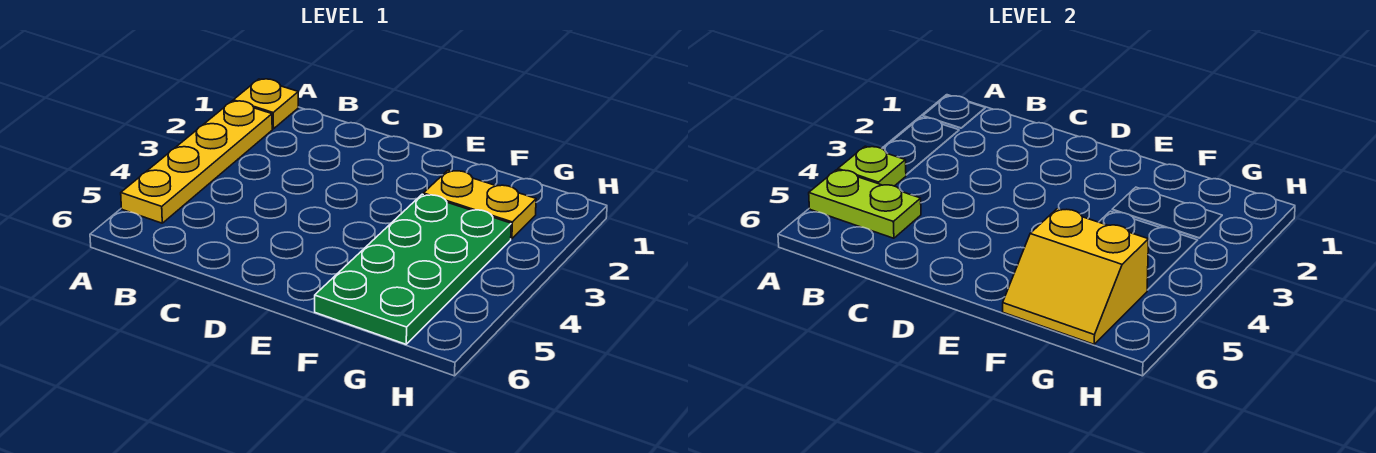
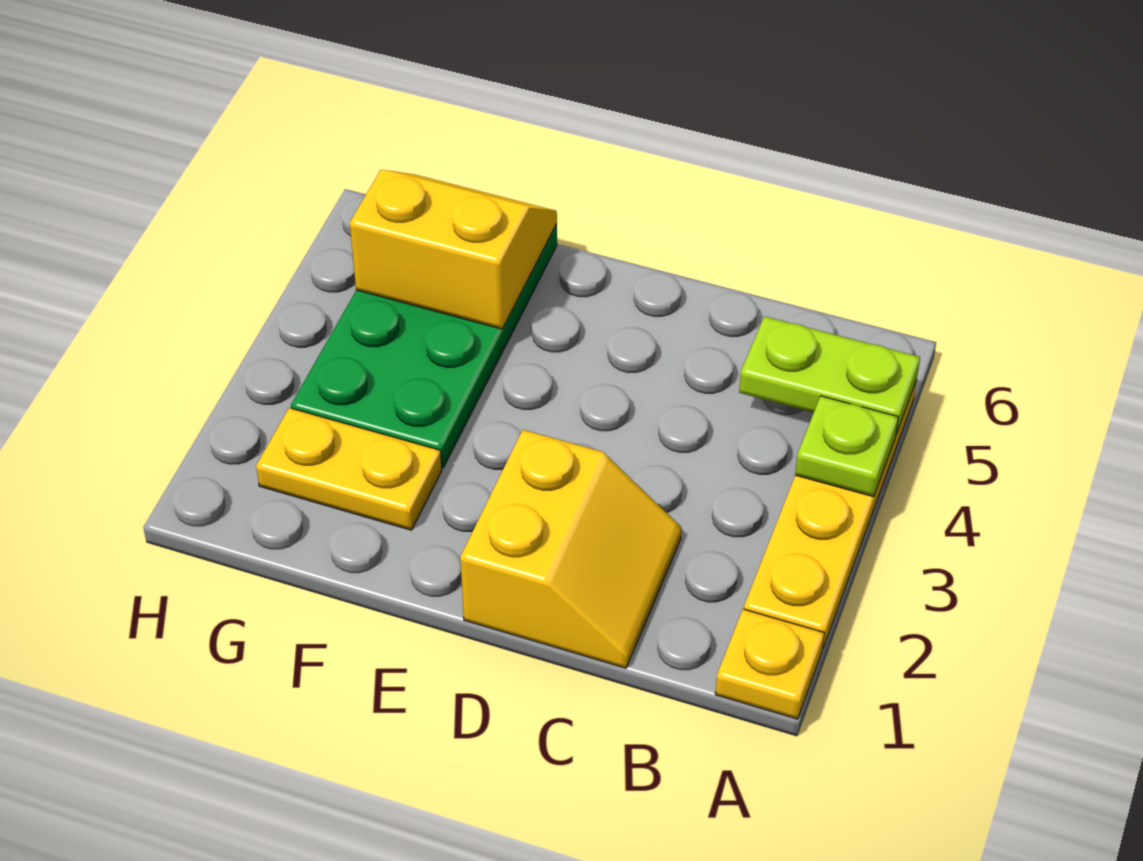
none -> yellow slope C1:D2 level 1 top D

